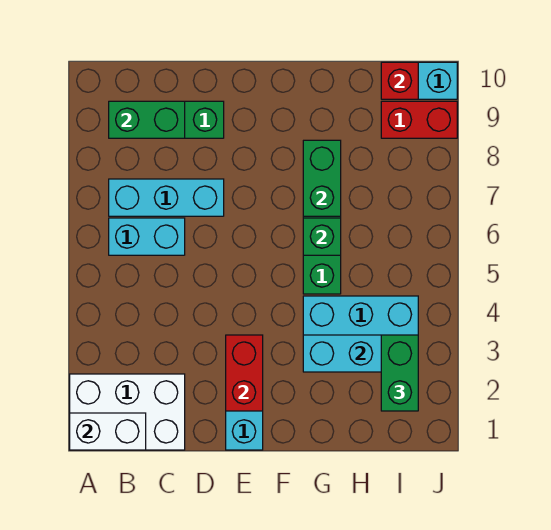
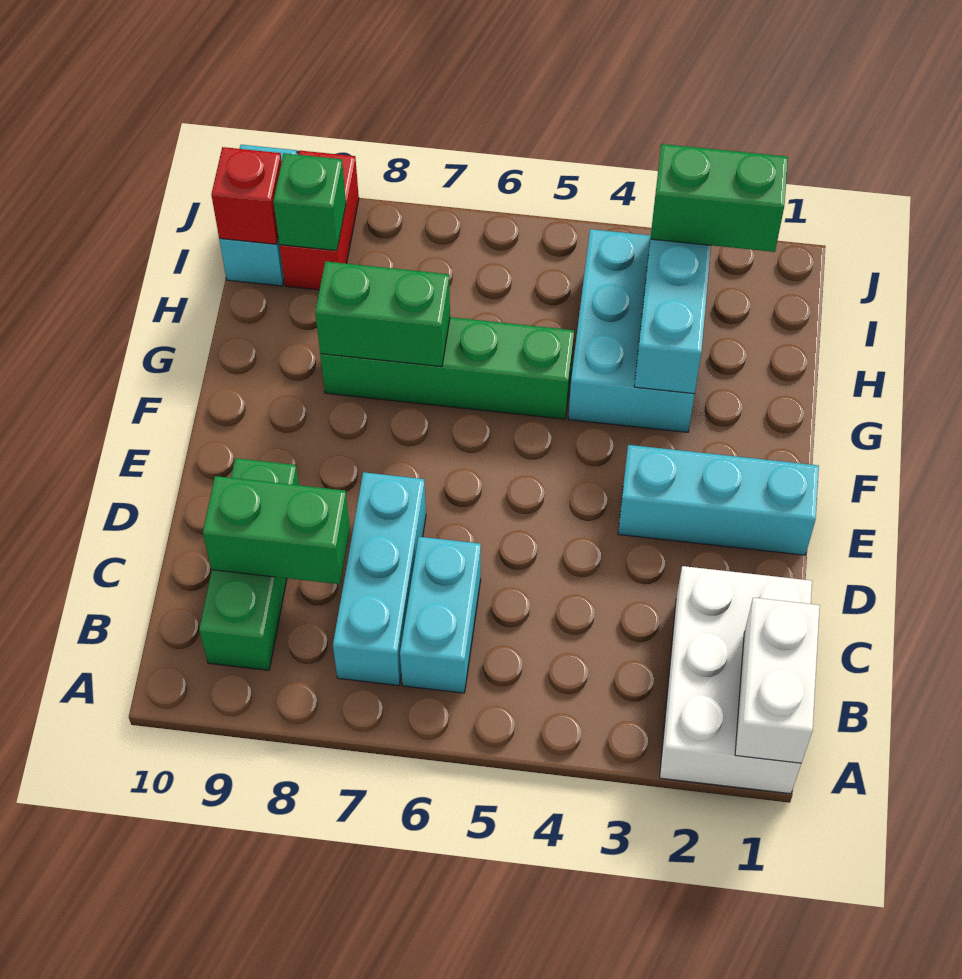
green brick B9:C9 level 2 -> green brick C8:C9 level 2
red brick E2:E3 level 2 -> none
green brick G6 level 2 -> green brick I9 level 2

